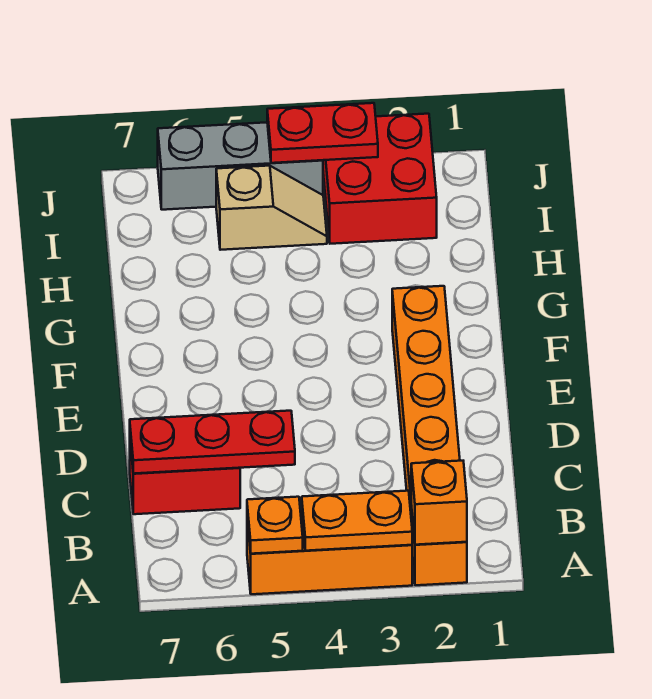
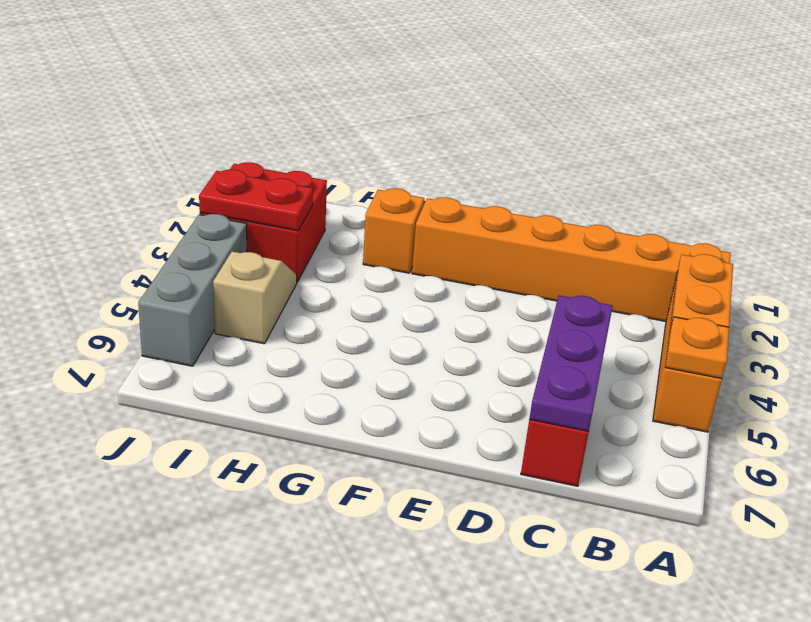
orange brick A2 level 2 -> orange brick G2 level 1
red plate C5:C7 level 2 -> purple plate C5:C7 level 2
red plate J3:J4 level 2 -> red plate I3:J3 level 2

